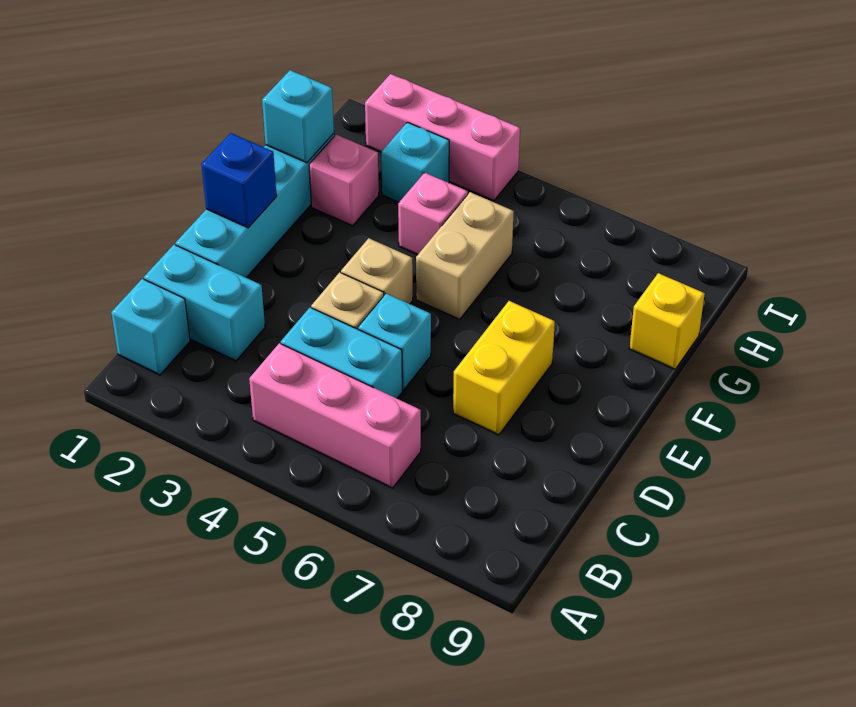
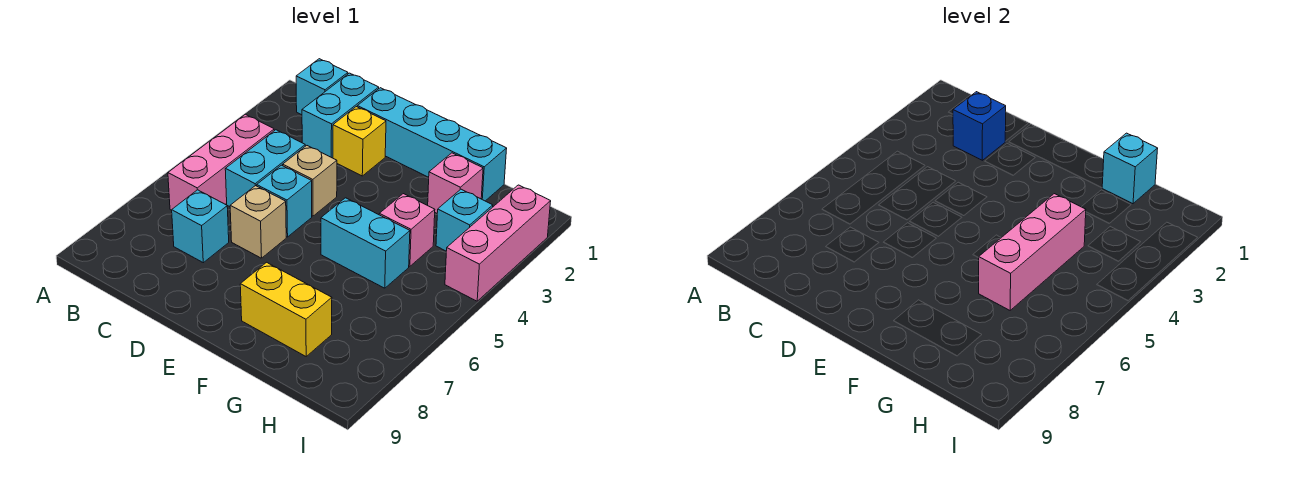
none -> cyan brick C7 level 1
yellow brick D7:E7 level 1 -> yellow brick F8:G8 level 1
blue brick E1 level 2 -> blue brick C2 level 2
tan brick E4 level 1 -> tan brick D6 level 1
tan brick F5:G5 level 1 -> cyan brick F5:G5 level 1
none -> pink brick G4:G6 level 2
yellow brick G9 level 1 -> yellow brick D2 level 1

